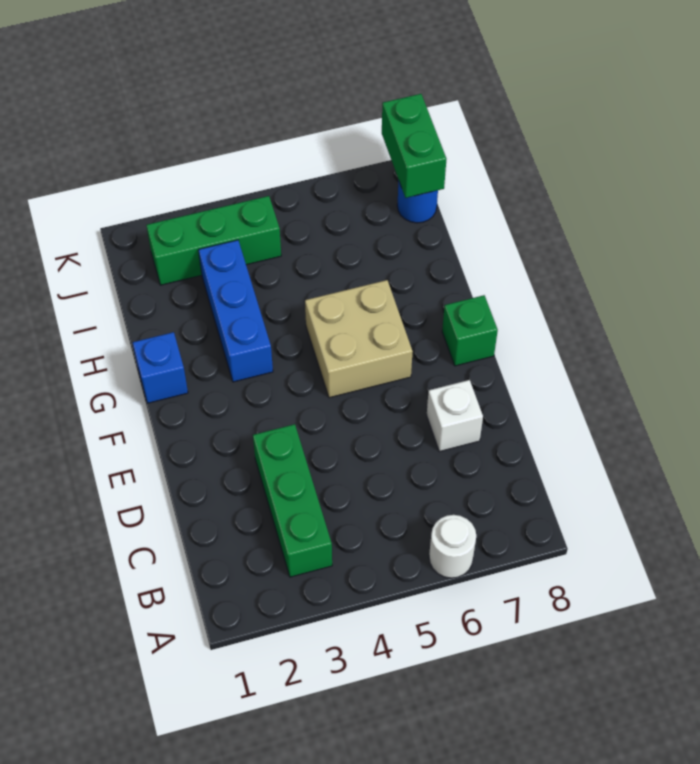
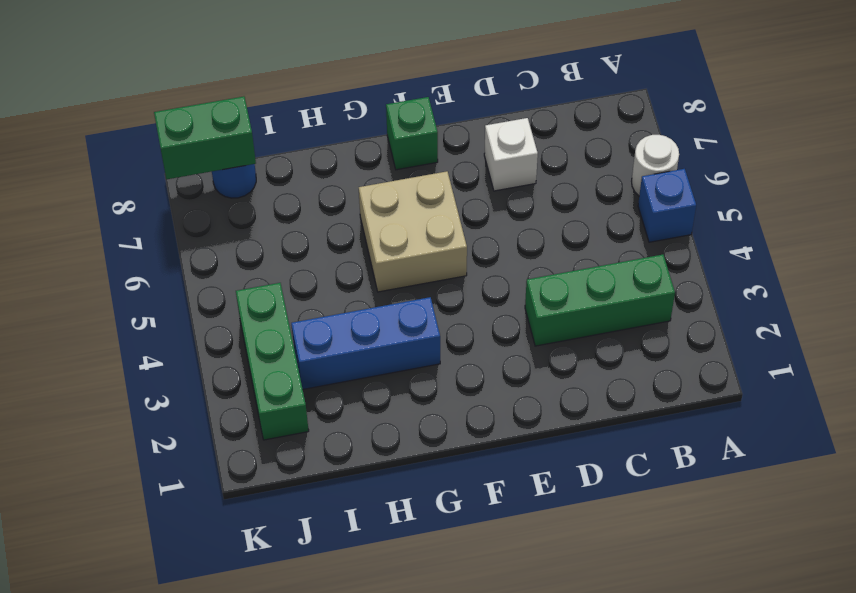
blue brick G1 level 1 -> blue brick A5 level 1

